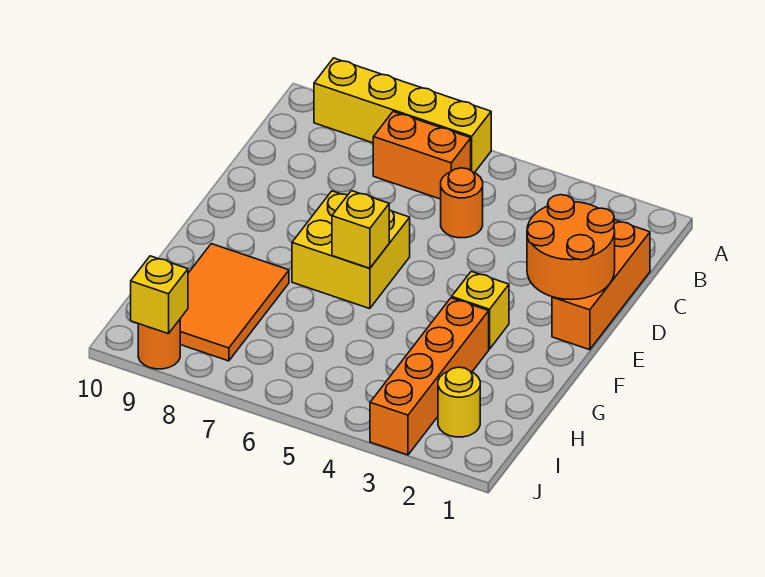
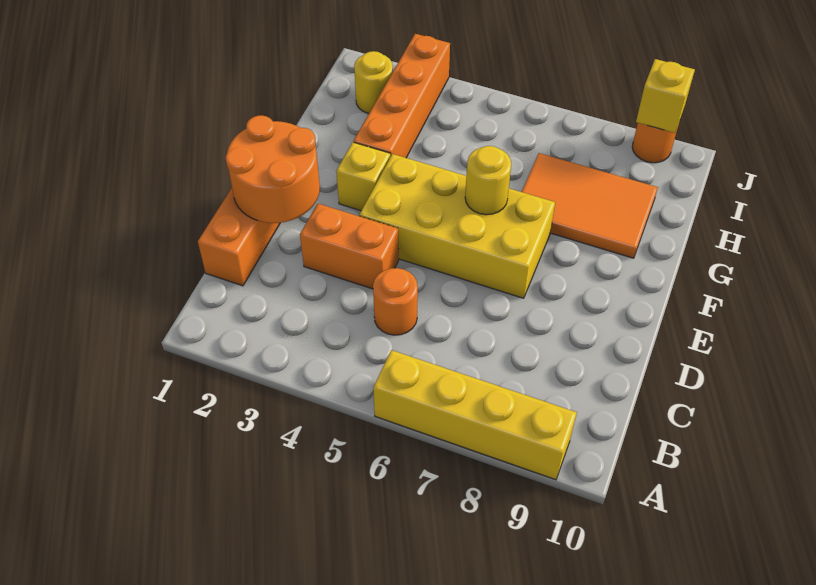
orange brick B6:B7 level 1 -> orange brick D3:D4 level 1
yellow brick E6:F7 level 1 -> yellow brick E4:F7 level 1
yellow brick F6 level 2 -> yellow round brick F6 level 2
orange tile G8:I9 level 1 -> orange tile G7:H9 level 1

